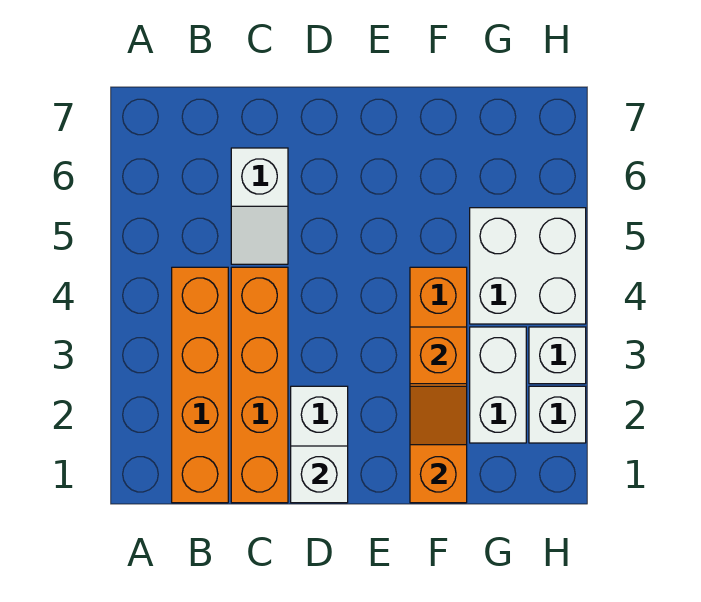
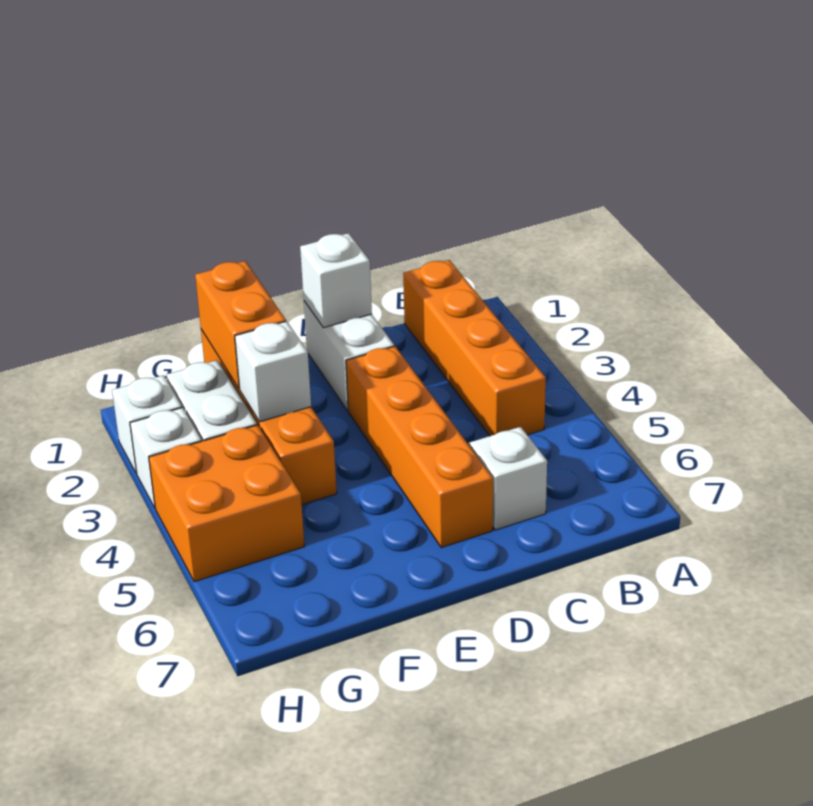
orange brick C1:C4 level 1 -> orange brick D3:D6 level 1
orange slope F1:F2 level 2 top 1 -> orange brick F1:F2 level 2
orange brick F3 level 2 -> white brick F3 level 2
white brick G4:H5 level 1 -> orange brick G4:H5 level 1

